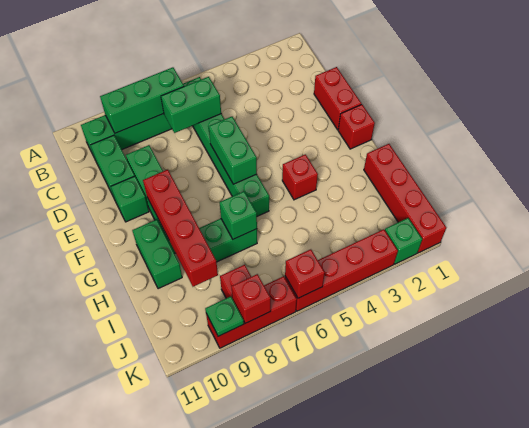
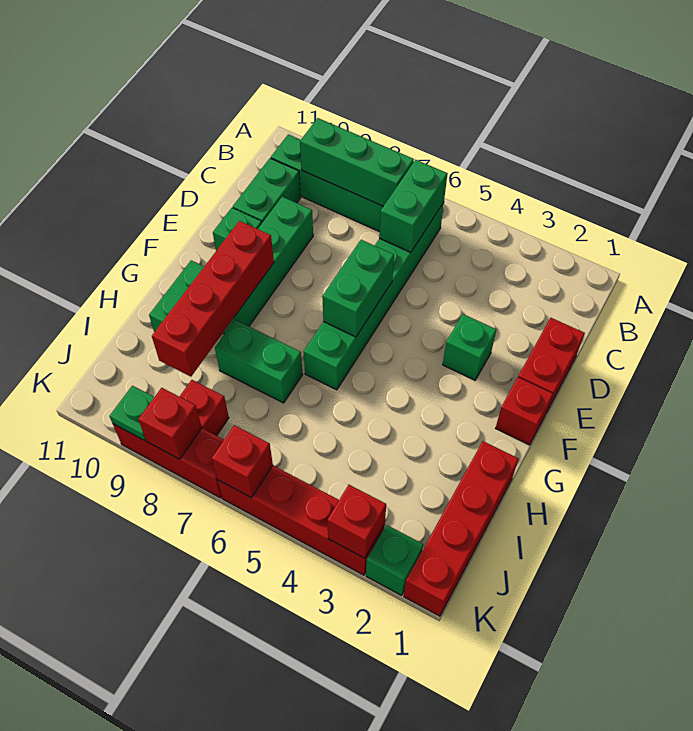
green brick C6:C7 level 2 -> green brick B6:C6 level 2
red brick G4 level 1 -> red brick K3 level 2
green brick H7 level 2 -> green brick E3 level 1

